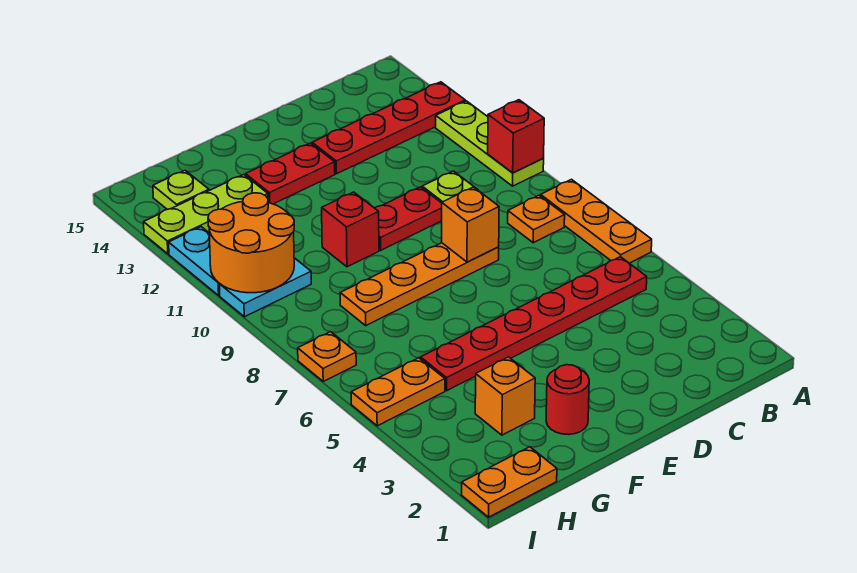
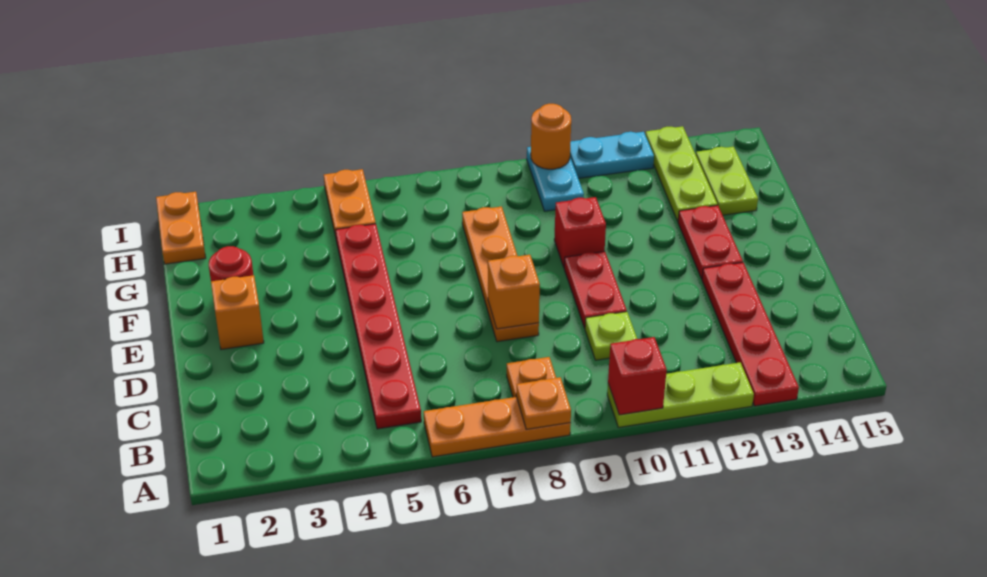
orange brick G3 level 1 -> orange brick E2 level 1
orange round brick H10:I11 level 2 -> orange round brick I10 level 2
lime plate H14 level 1 -> lime plate G14:H14 level 1
orange plate I7 level 1 -> orange plate A8 level 2

